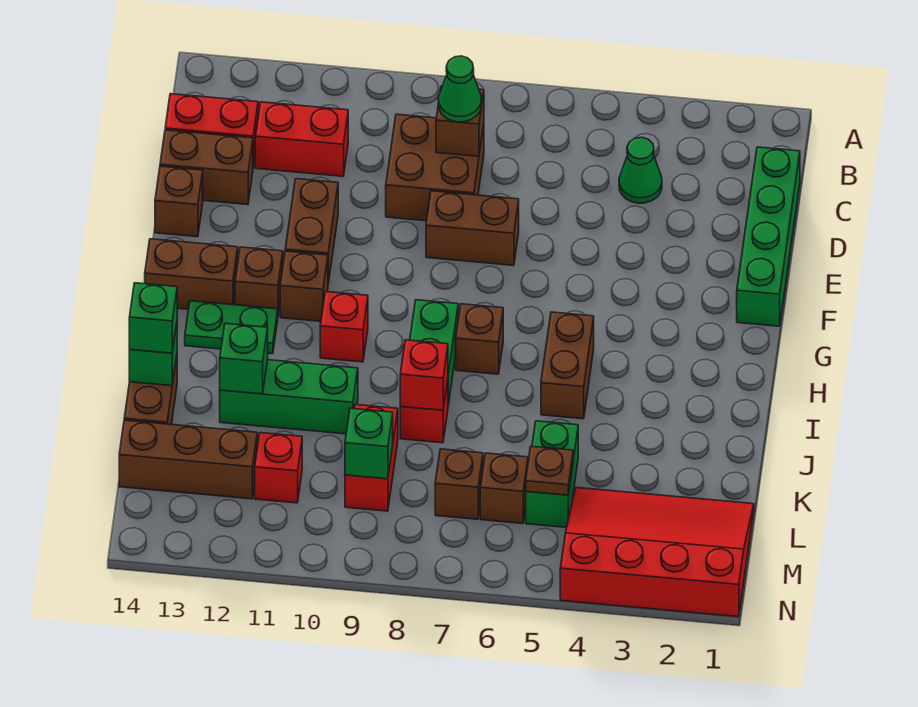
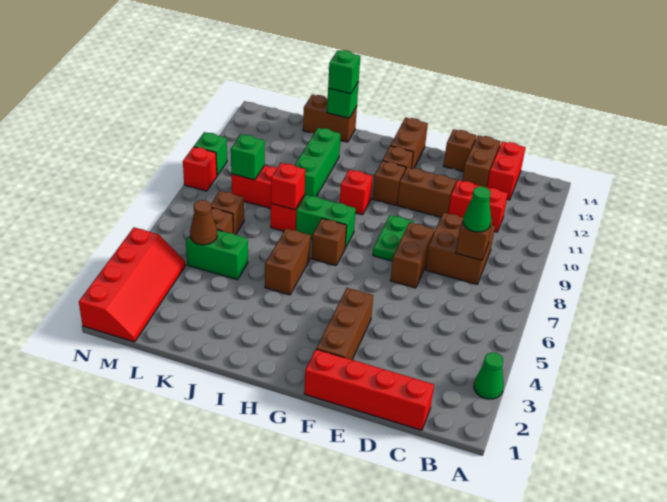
green brick C1:F1 level 1 -> red brick C1:F1 level 1
green cone C4 level 1 -> green cone A3 level 1
red brick C11:C12 level 1 -> red brick C11:D11 level 1
brown brick H5:I5 level 1 -> brown brick I5:I6 level 1
green plate H12:H13 level 1 -> green plate F8:F9 level 1
green brick J12 level 2 -> green brick N10 level 1
red slope L1:N4 level 1 top N -> red slope M1:N4 level 1 top N
brown plate L5 level 2 -> brown cone L5 level 2
red brick L11 level 1 -> red brick N9 level 1
brown brick L12:L14 level 1 -> brown brick F2:F4 level 1

